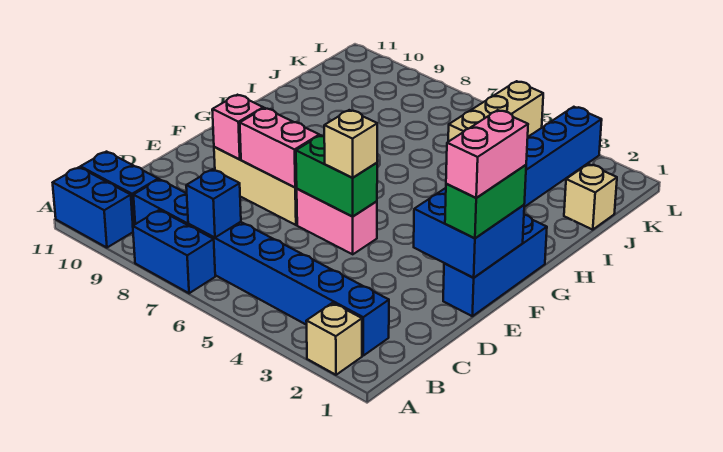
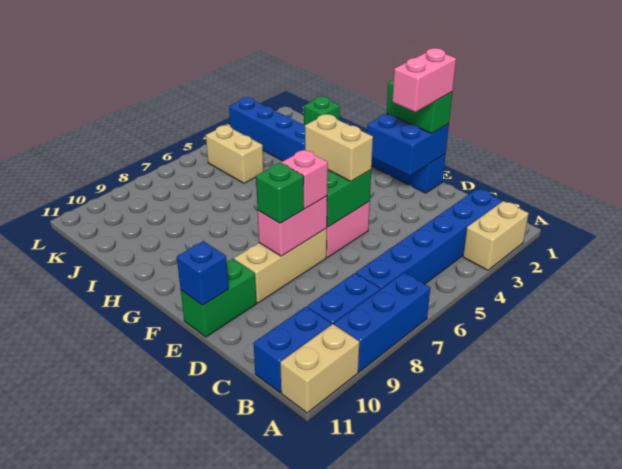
tan brick A2 level 1 -> tan brick A2:A3 level 1
blue brick A7:A8 level 1 -> blue brick A7:A9 level 1
blue brick A10:A11 level 1 -> tan brick A10:A11 level 1
blue brick B7 level 2 -> blue brick E11 level 2
pink brick E1:F1 level 4 -> pink brick E1:E2 level 4
tan brick E5 level 3 -> tan brick E5:F5 level 3
none -> green brick E8 level 3
pink brick E9 level 2 -> pink brick E7 level 3
none -> green brick E10:E11 level 1
tan brick J1 level 1 -> green brick J1 level 1
tan brick J5:L5 level 1 -> tan brick J5:K5 level 1

